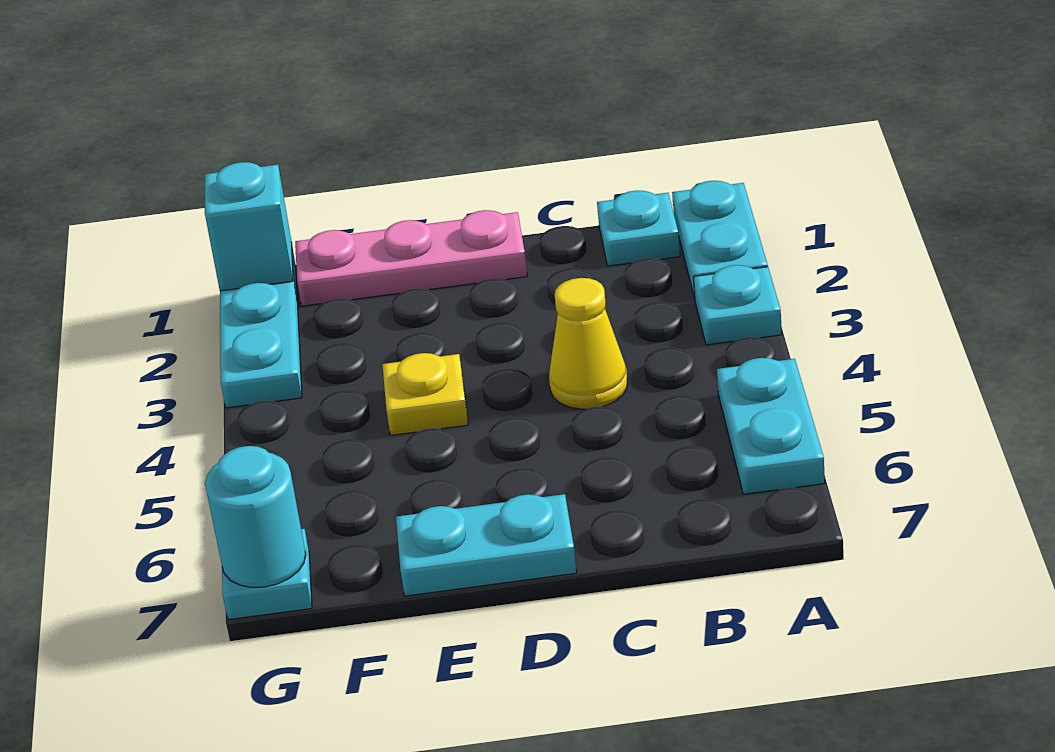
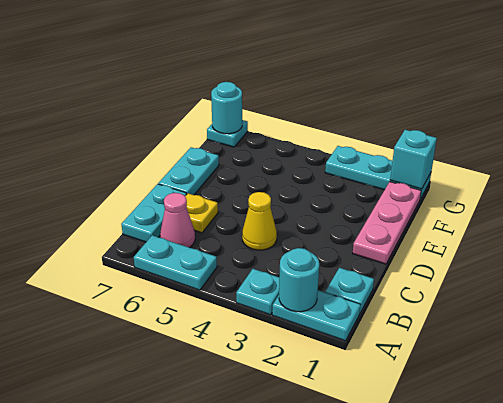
none -> cyan round brick A2 level 2
none -> pink cone B6 level 1
none -> cyan plate B7:C7 level 1
yellow plate E4 level 1 -> yellow plate C6 level 1

